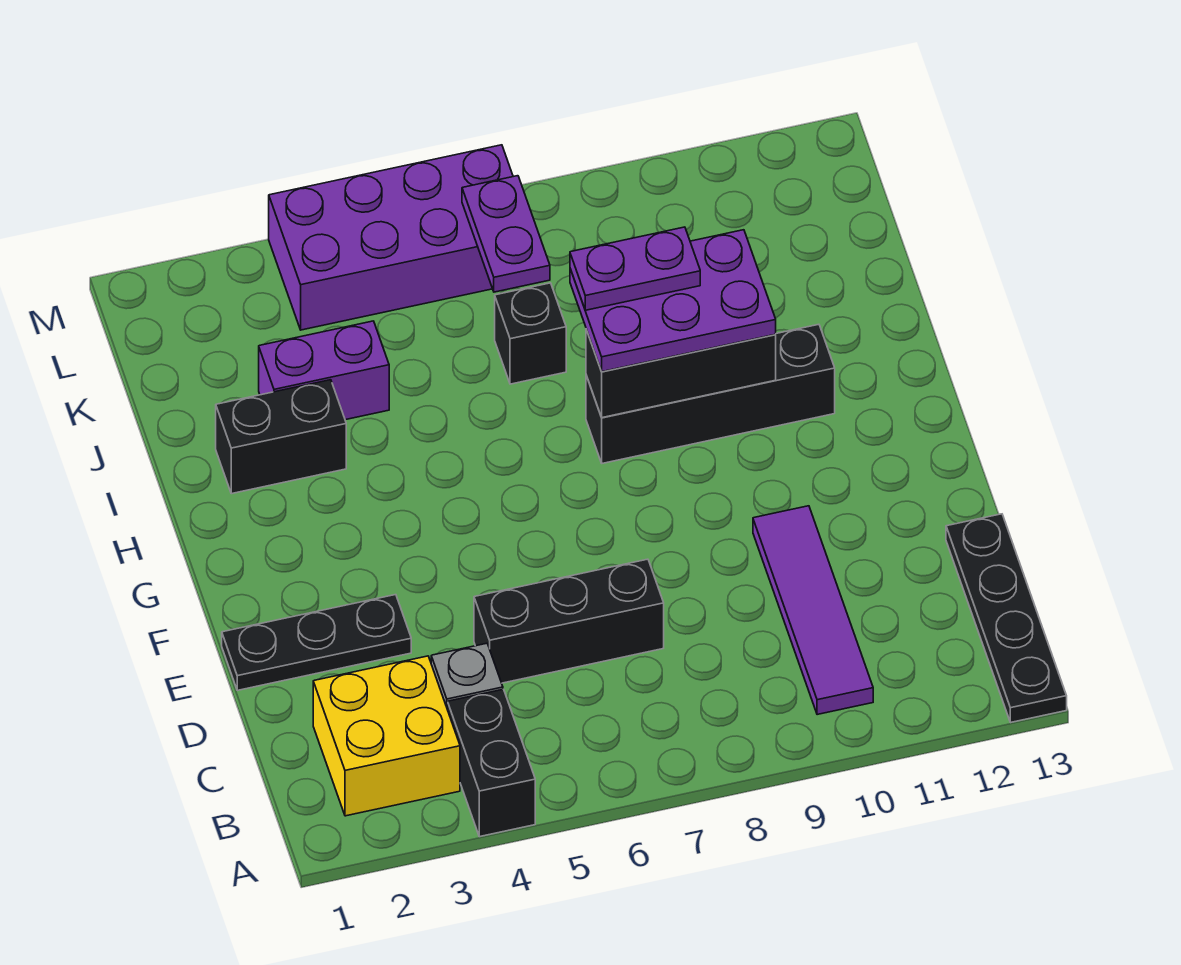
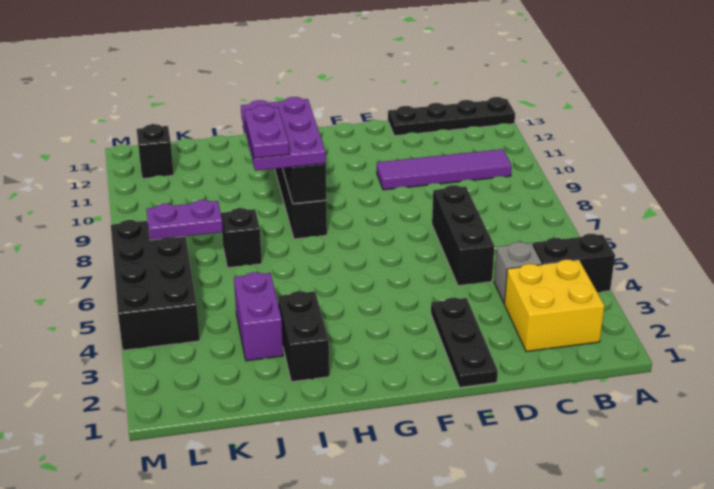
purple brick L4:M7 level 1 -> black brick L4:M7 level 1
none -> black brick L12 level 1

